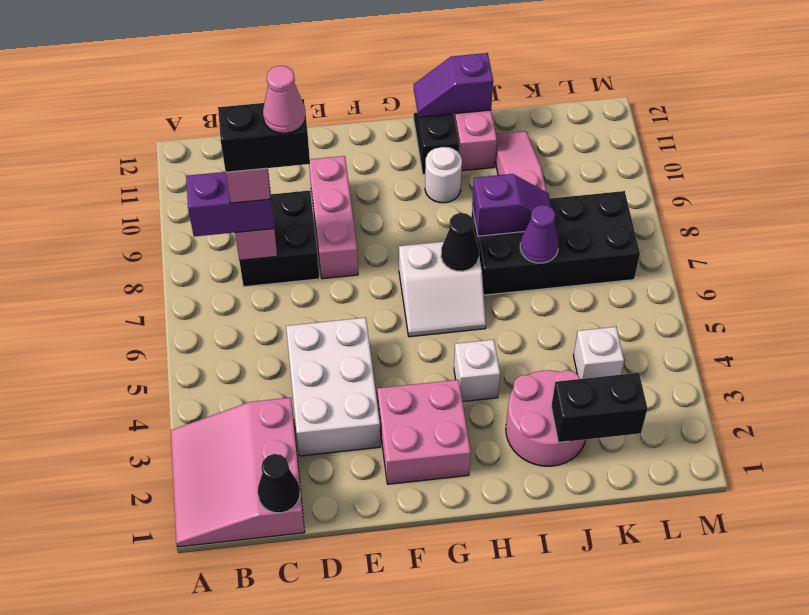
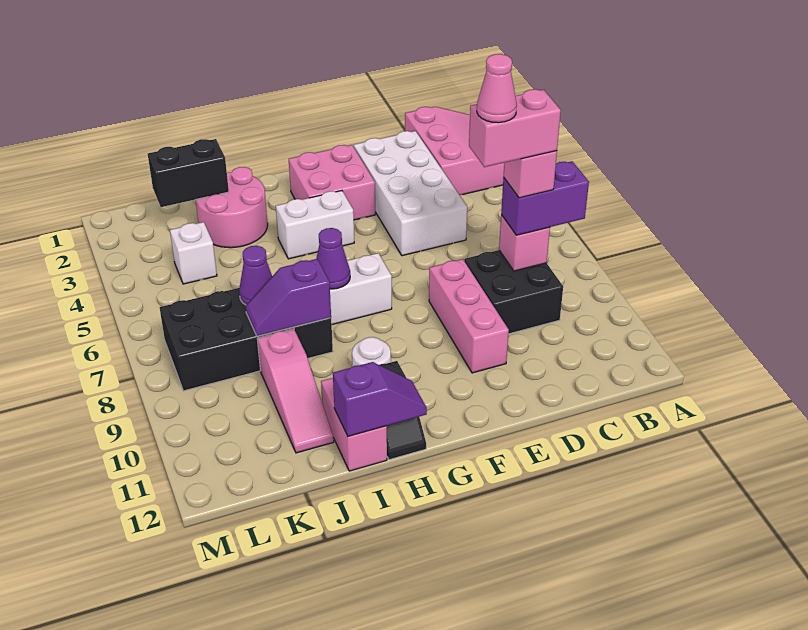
black cone C1 level 2 -> none
black brick C8:D8 level 5 -> pink brick C8:D8 level 5
white brick D3:E5 level 1 -> white brick D2:E5 level 1
white brick H4 level 1 -> white brick G4:H4 level 1
black cone H7 level 2 -> purple cone H7 level 2

